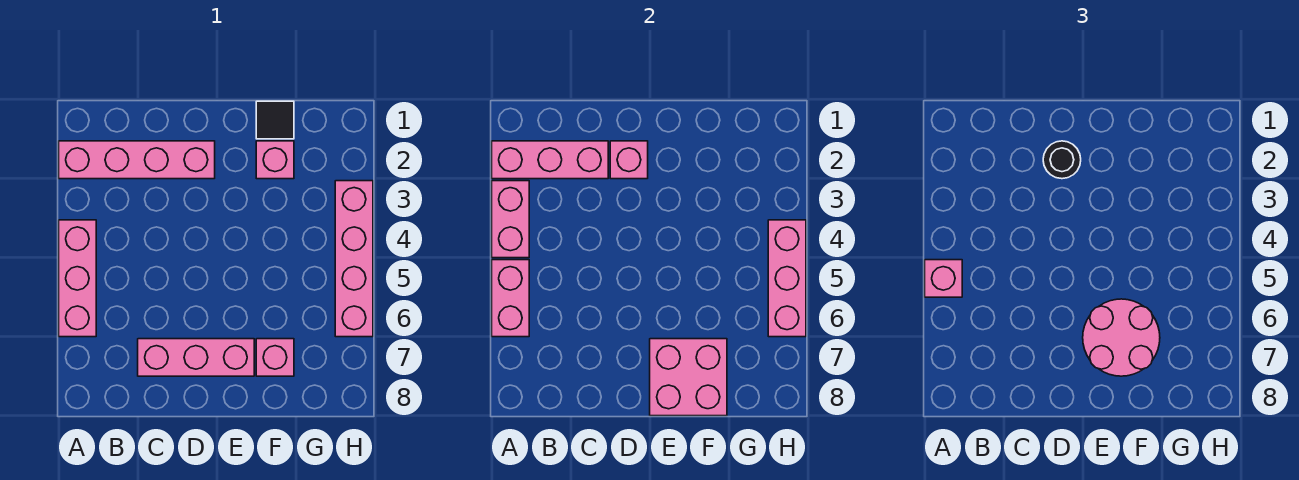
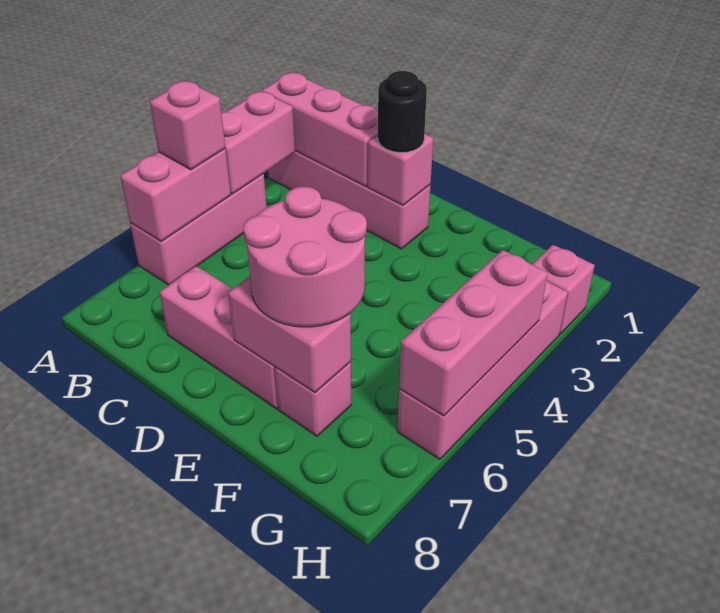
pink brick E7:F8 level 2 -> pink brick E7:F7 level 2
black tile F1 level 1 -> none
pink brick F2 level 1 -> pink brick H2 level 1

